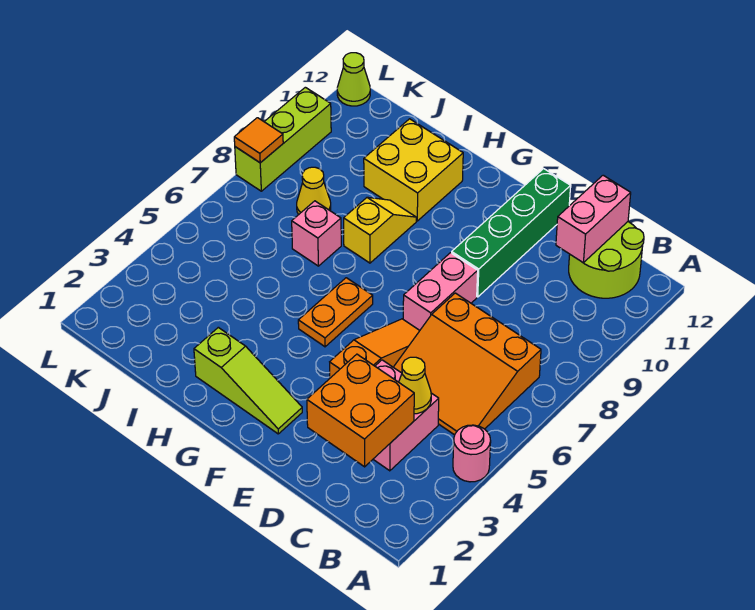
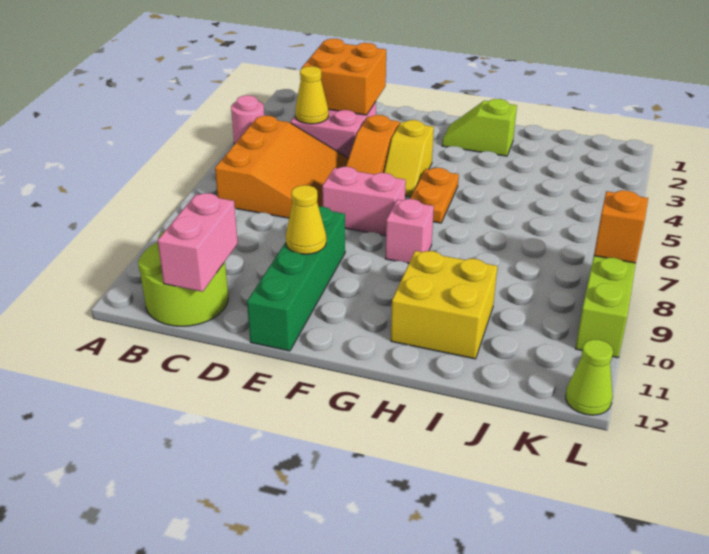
orange slope B5:D7 level 1 top 7 -> orange slope B5:D7 level 1 top B
pink brick E7:E8 level 1 -> pink brick E7:F7 level 1
lime slope F2:H2 level 1 top H -> lime slope G2:H2 level 1 top H
yellow slope H8:H9 level 1 top 8 -> yellow slope F4:F5 level 1 top 4
pink brick I7 level 1 -> pink brick G8 level 1
yellow cone J8 level 1 -> yellow cone E10 level 2
orange tile L8 level 2 -> orange brick L8 level 2

